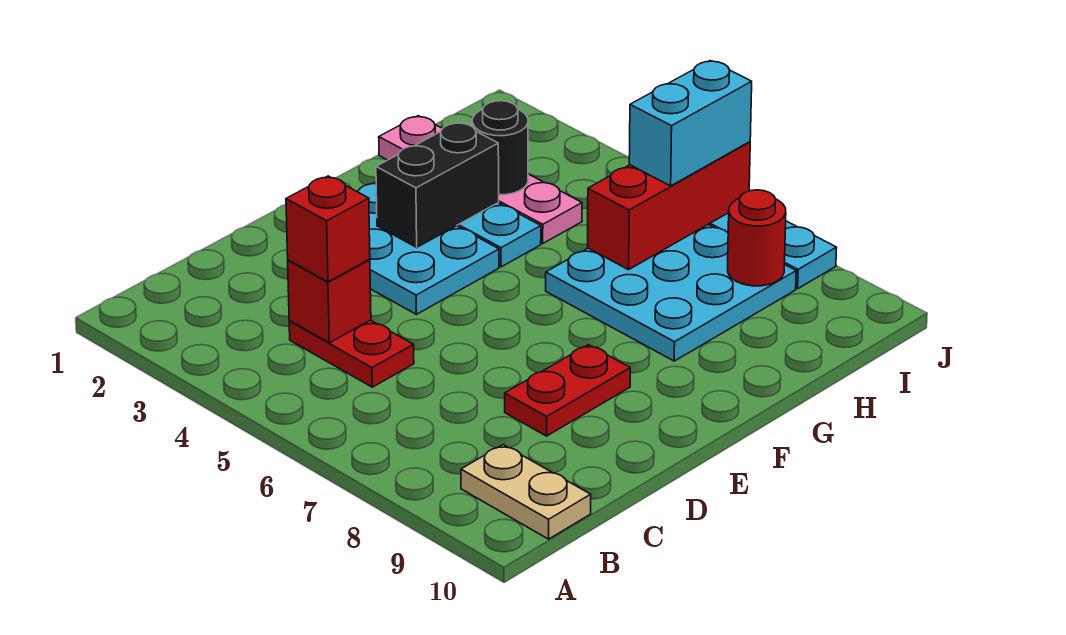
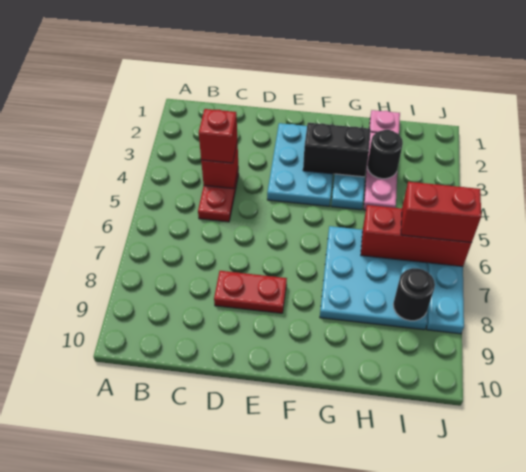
tan plate B9:B10 level 1 -> none
cyan brick I6:J6 level 3 -> red brick I6:J6 level 3
red round brick I8 level 2 -> black round brick I8 level 2

